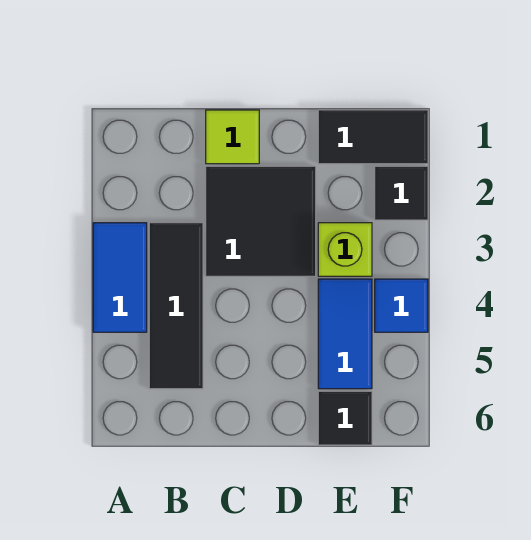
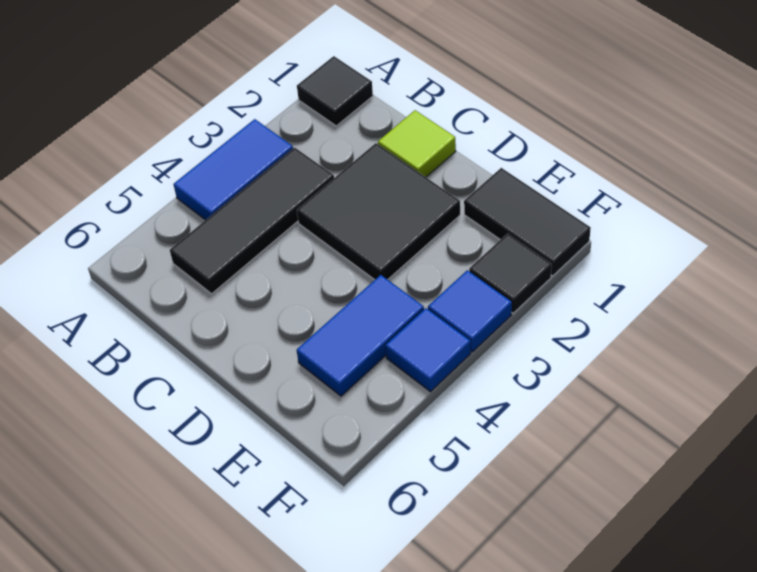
lime brick E3 level 1 -> none
black tile E6 level 1 -> black tile A1 level 1
none -> blue tile F3 level 1

